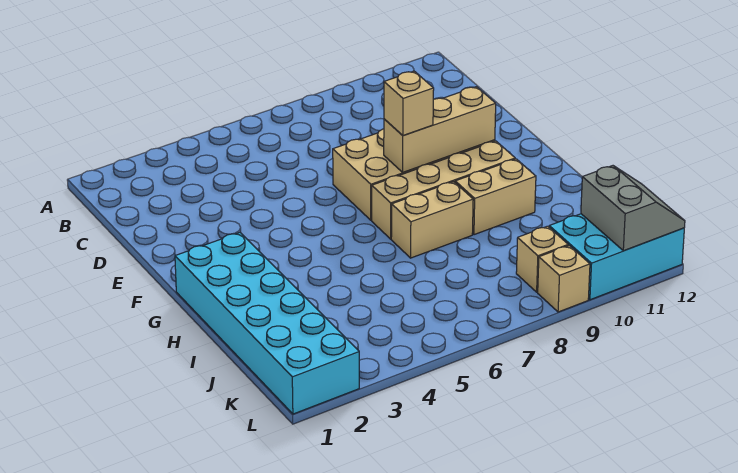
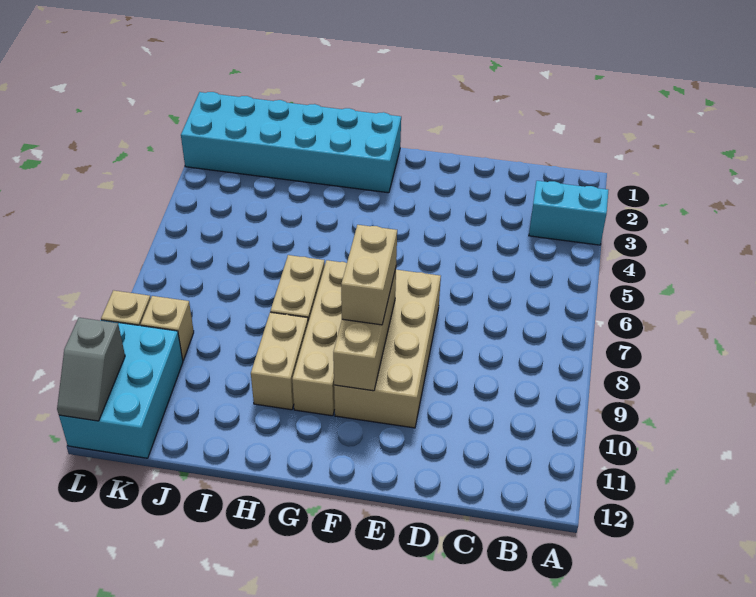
none -> cyan brick A3:B3 level 1
tan brick F8 level 3 -> tan brick F8:F9 level 3
grey slope K11:L12 level 2 top 11 -> grey slope L11:L12 level 2 top 11

